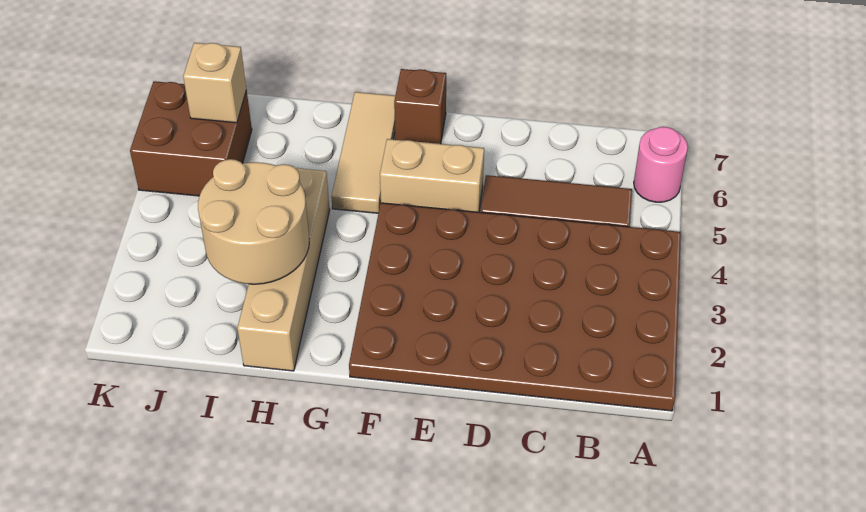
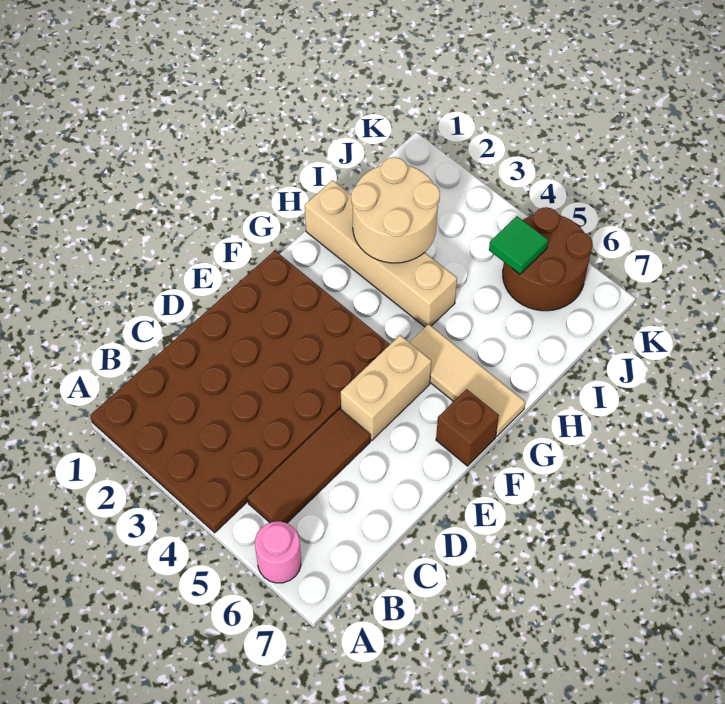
brown brick J5:K6 level 1 -> brown round brick J5:K6 level 1
none -> green tile J5 level 2
tan brick J6 level 2 -> none

